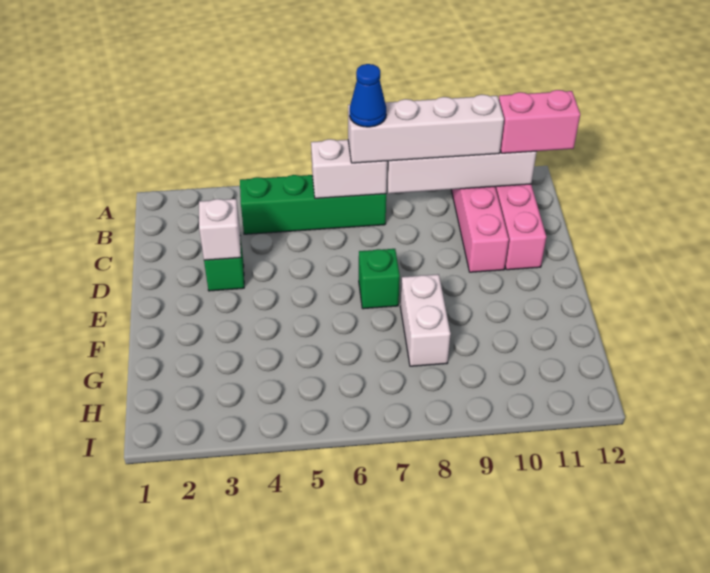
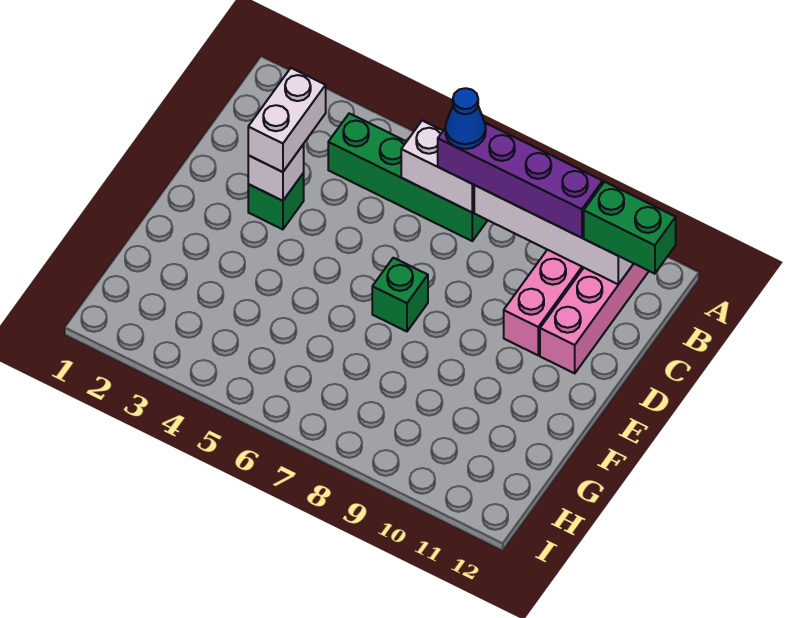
white brick B7:B10 level 3 -> purple brick B7:B10 level 3
pink brick B11:B12 level 3 -> green brick B11:B12 level 3
white brick F8:G8 level 1 -> white brick C3:D3 level 3

